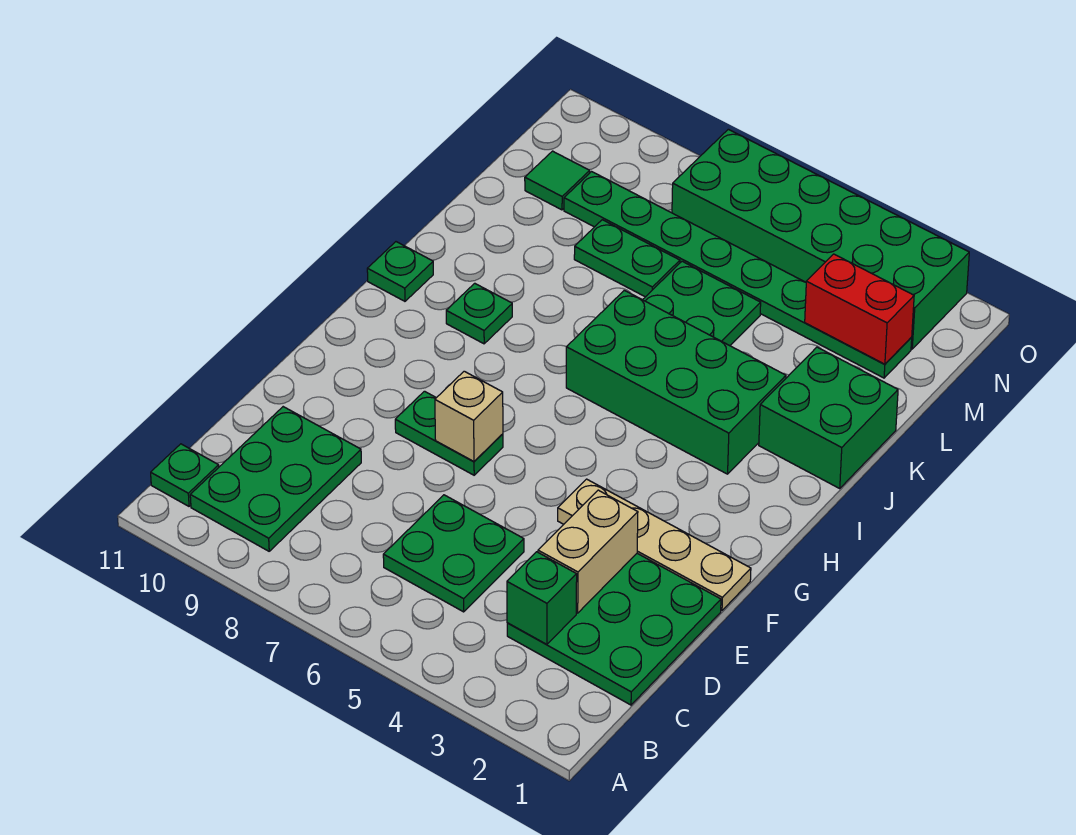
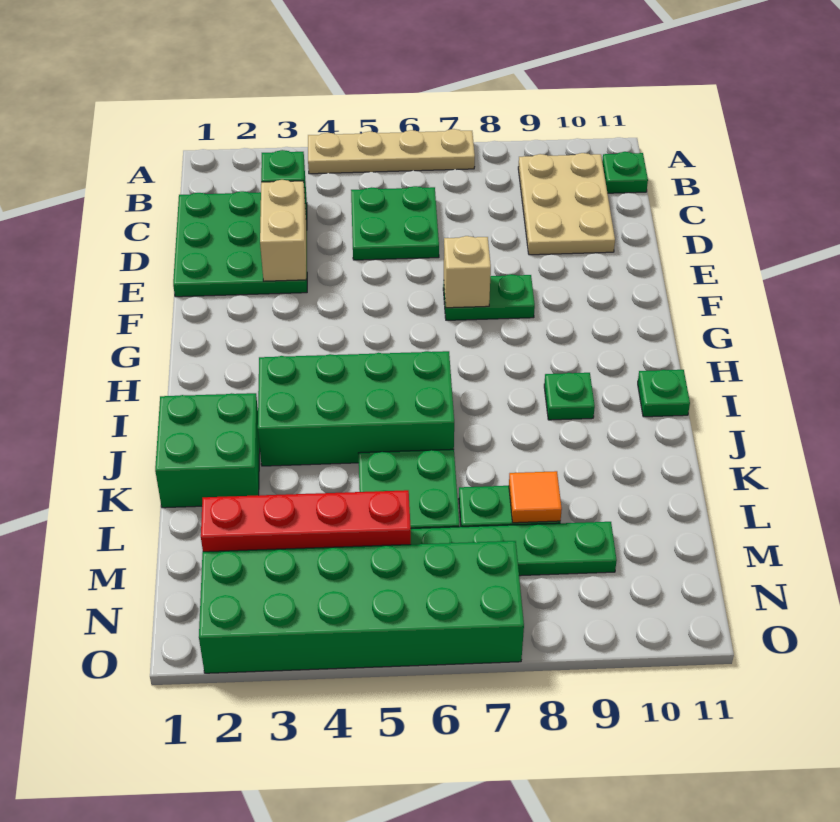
green plate B9:D10 level 1 -> tan plate B9:D10 level 1
tan plate F1:F4 level 1 -> tan plate A4:A7 level 1
none -> orange tile L8 level 2
red brick M2:M3 level 2 -> red brick M2:M5 level 2
green tile M10 level 1 -> none

